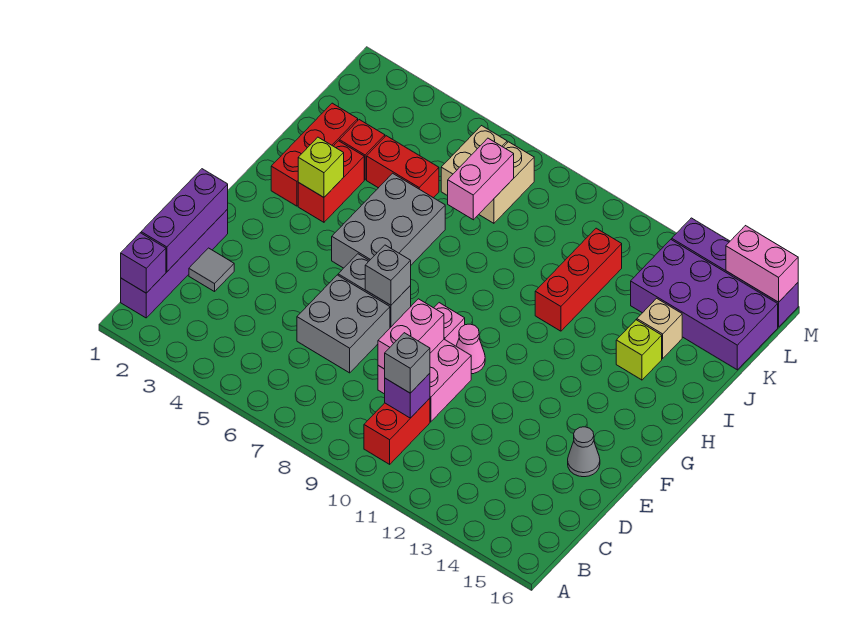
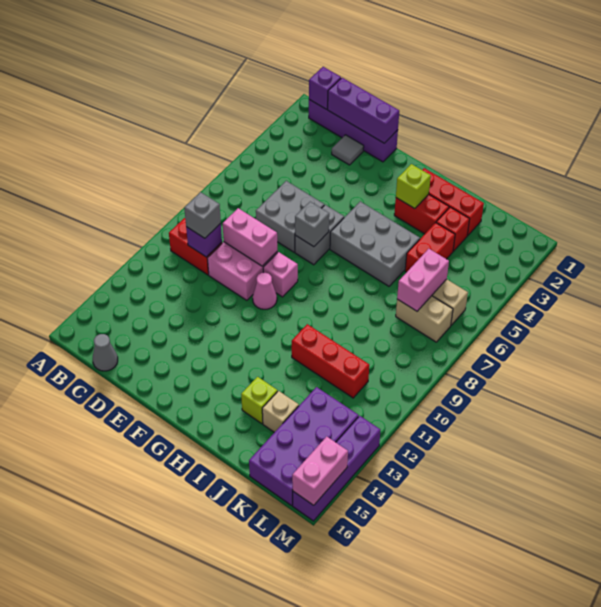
grey cone E15 level 1 -> grey cone C16 level 1
pink brick J7:K7 level 2 -> pink brick K6:K7 level 2

